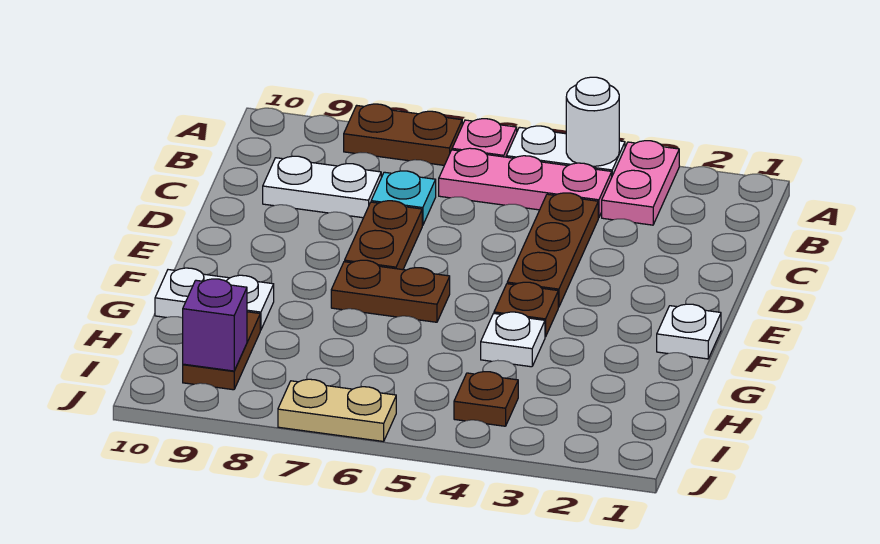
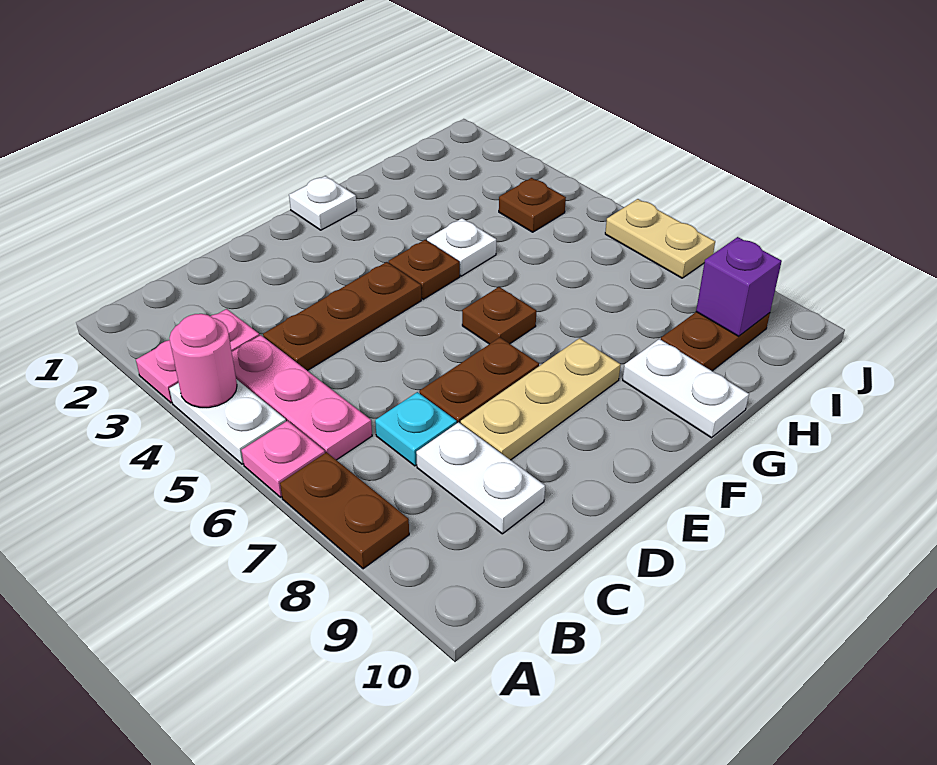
white round brick A4 level 2 -> pink round brick A4 level 2
none -> tan plate D8:F8 level 1
brown plate F6:F7 level 1 -> brown plate F6 level 1

